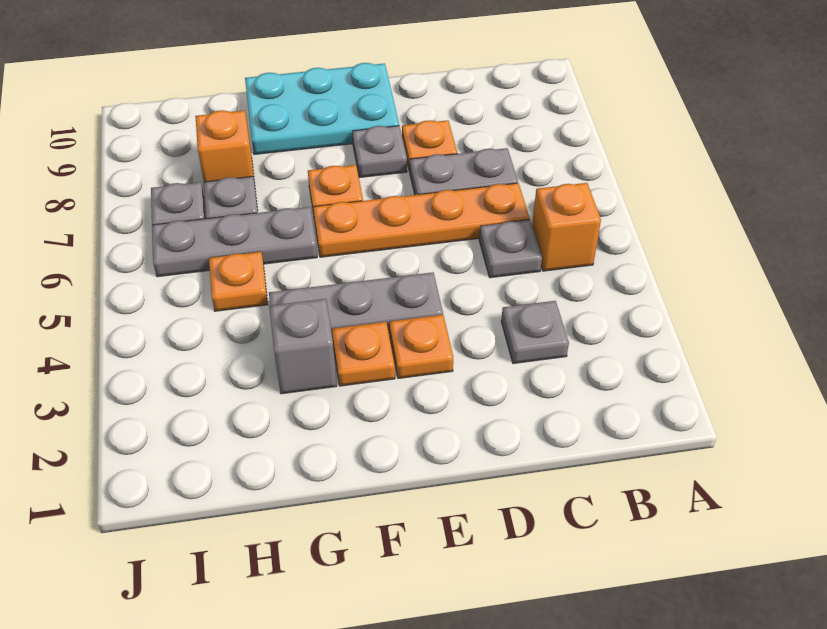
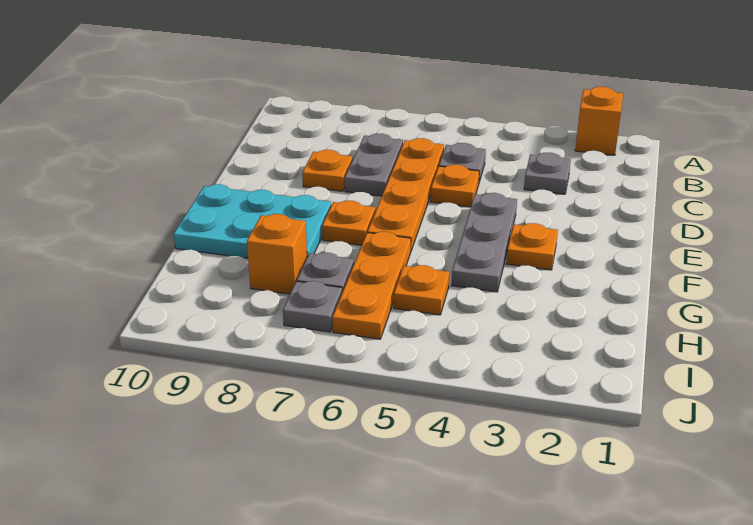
orange brick B5 level 1 -> orange brick A2 level 1
orange plate E3 level 1 -> orange plate D5 level 1
grey plate E8 level 1 -> none
cyan plate E9:G10 level 1 -> cyan plate F8:G10 level 1
grey brick G3 level 1 -> none
grey plate G6:I6 level 1 -> orange plate G6:I6 level 1

